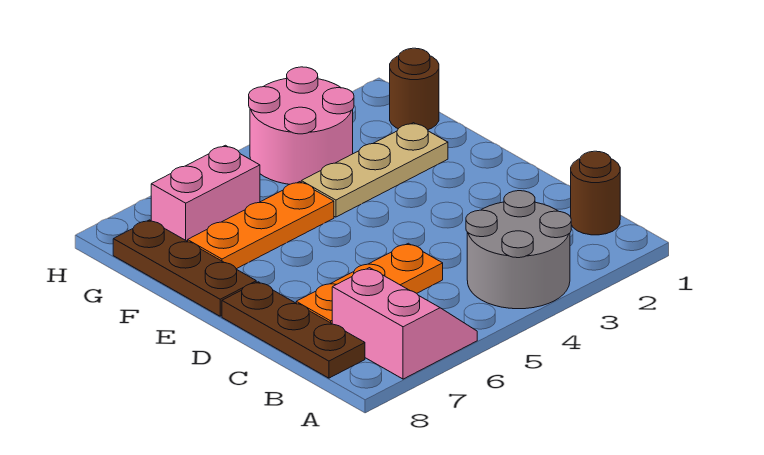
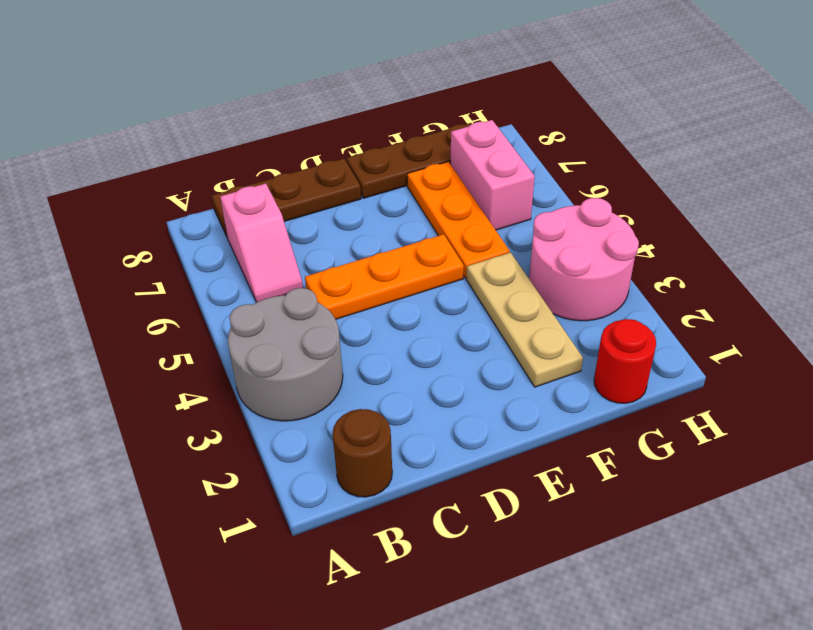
pink slope A6:B7 level 1 top 7 -> pink slope B6:B7 level 1 top 7
orange plate C5:C7 level 1 -> orange plate C5:E5 level 1
brown round brick G1 level 1 -> red round brick G1 level 1

